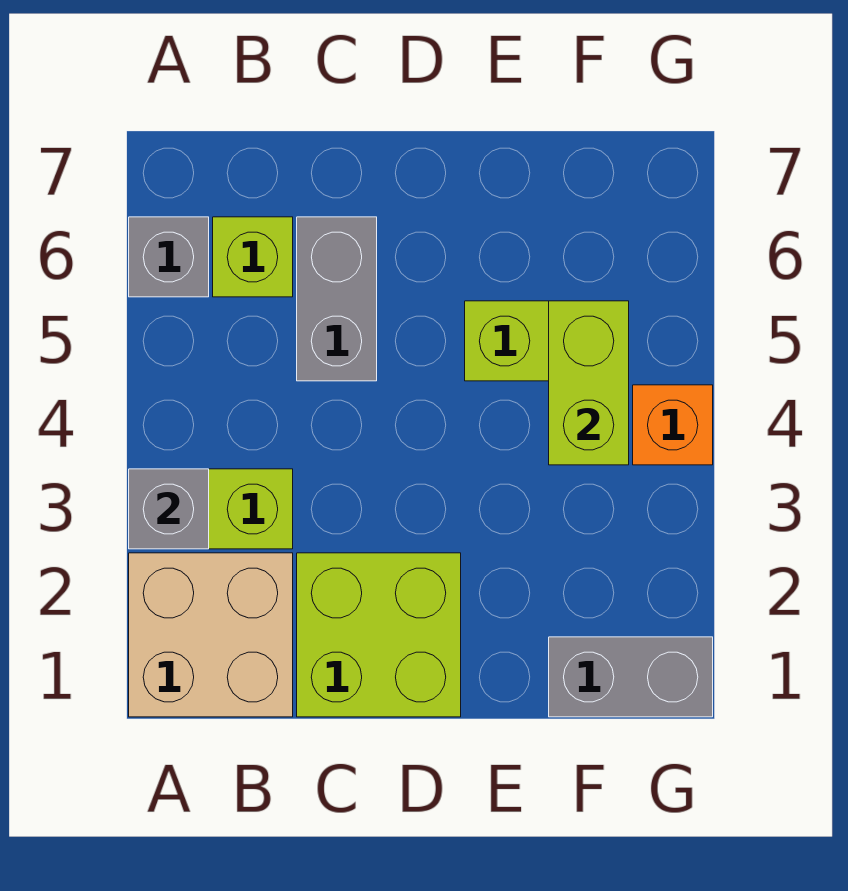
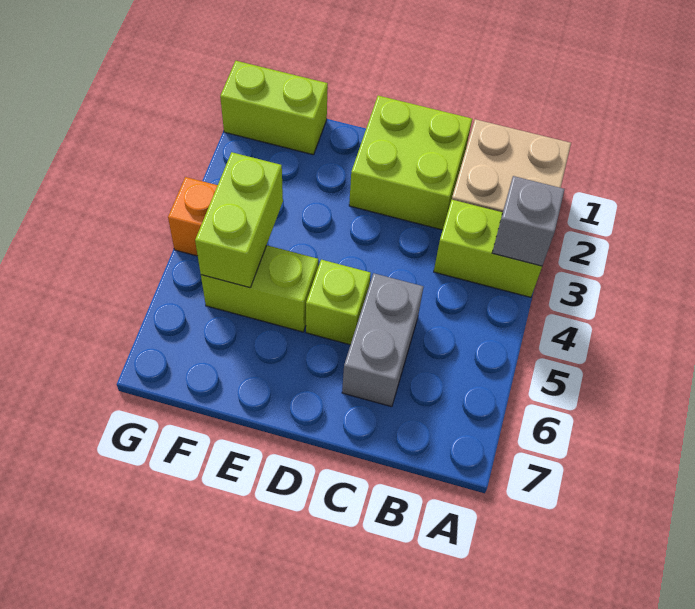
grey brick A6 level 1 -> none
lime brick B6 level 1 -> lime brick D5 level 1
grey brick F1:G1 level 1 -> lime brick F1:G1 level 1

